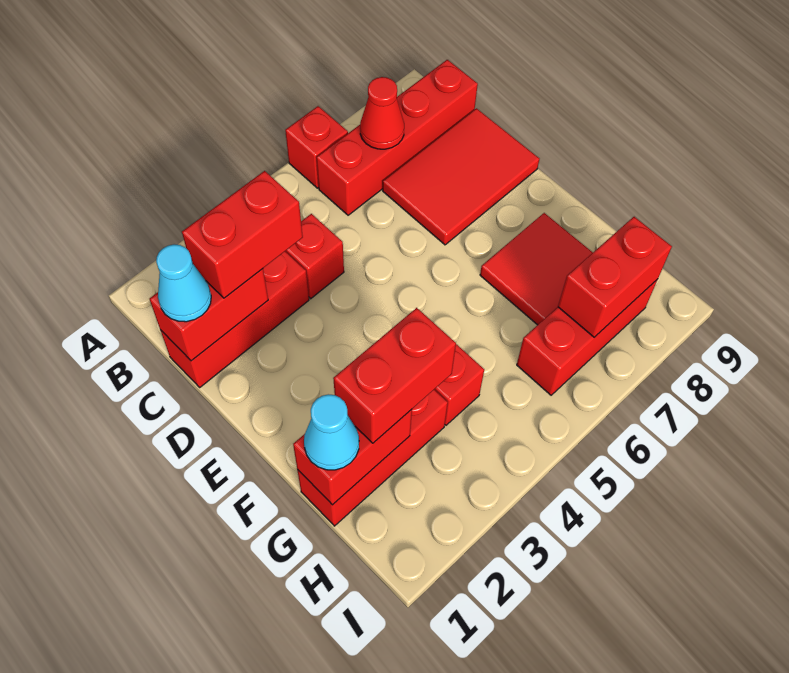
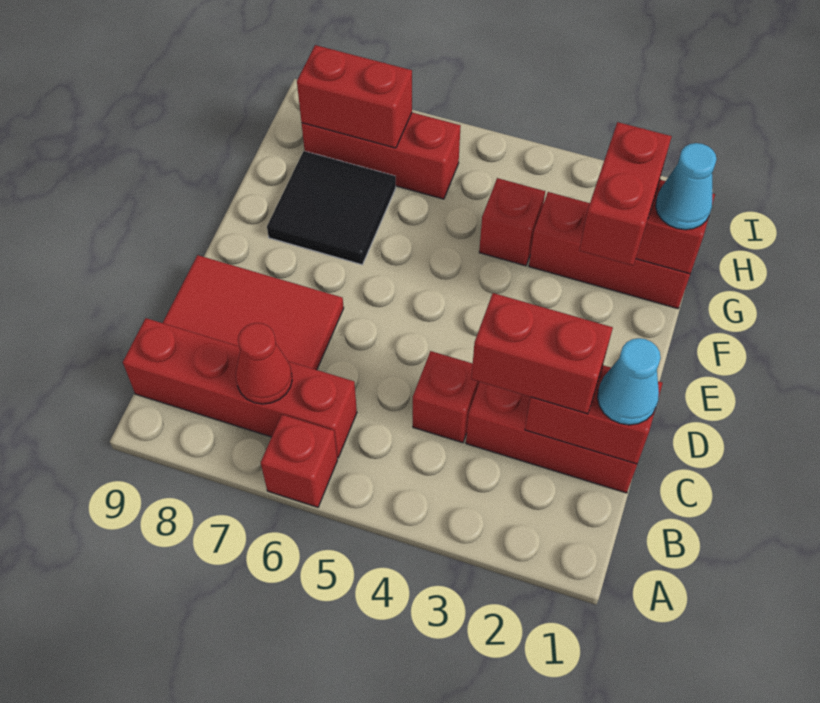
red tile F7:G8 level 1 -> black tile F7:G8 level 1
red brick G2:G3 level 3 -> red brick F2:G2 level 3

